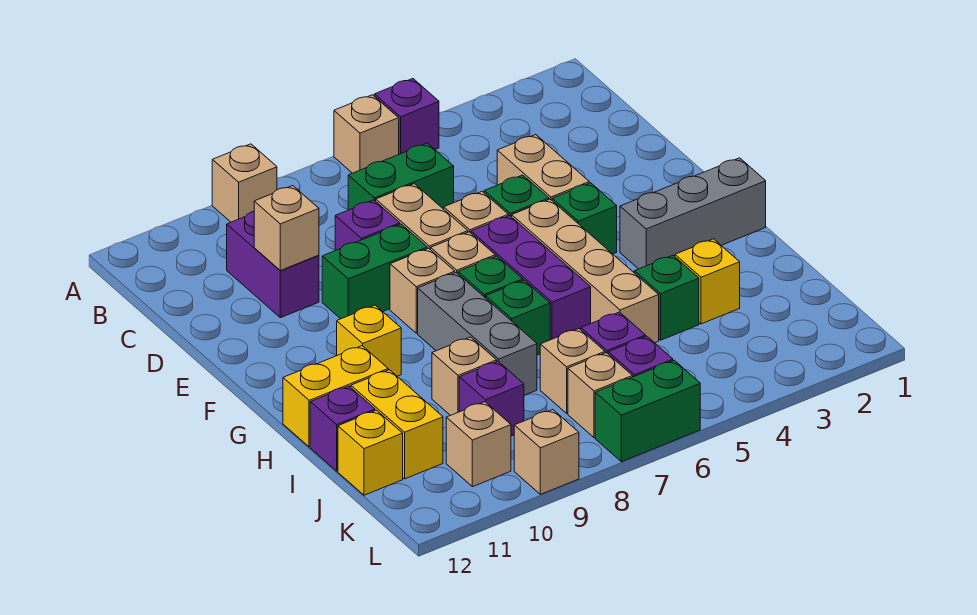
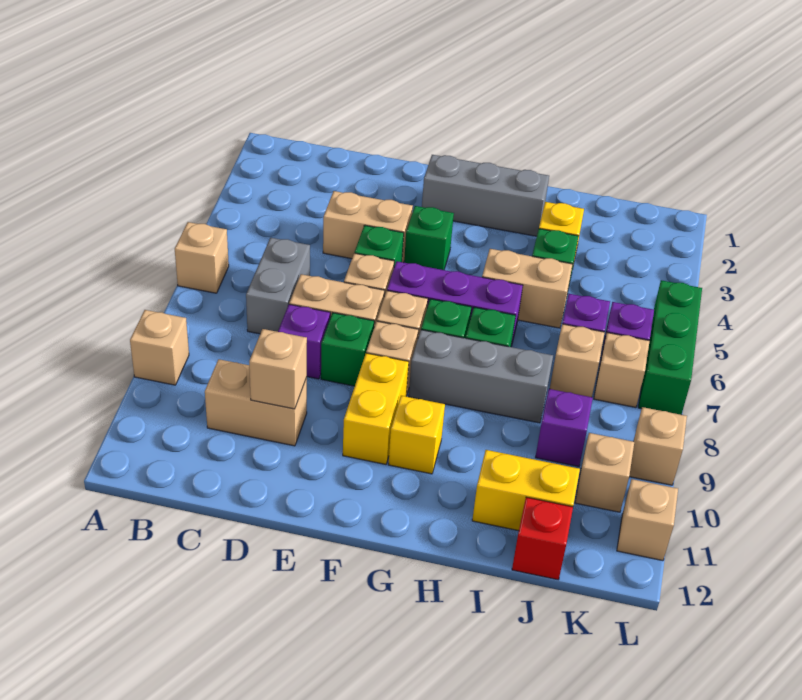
purple brick A5 level 1 -> none
green brick C6:C7 level 1 -> grey brick C6:C7 level 1
purple brick C10:D10 level 1 -> tan brick C10:D10 level 1
green brick E8:E9 level 1 -> green brick E8 level 1
tan brick F5:I5 level 1 -> tan brick H5:I5 level 1
grey brick G1:G3 level 1 -> grey brick F2:H2 level 1
yellow brick H11:H12 level 1 -> yellow brick F9:F10 level 1
tan brick I9 level 1 -> tan brick L11 level 1
purple brick I12 level 1 -> none
yellow brick J12 level 1 -> red brick J12 level 1
green brick L6:L7 level 1 -> green brick L5:L7 level 1

